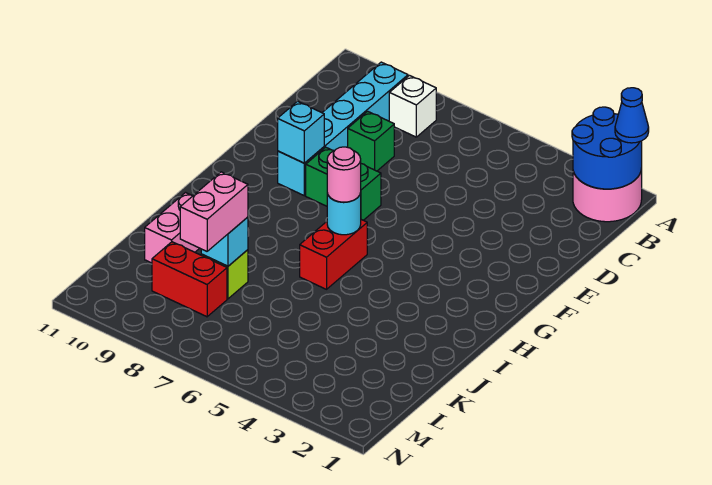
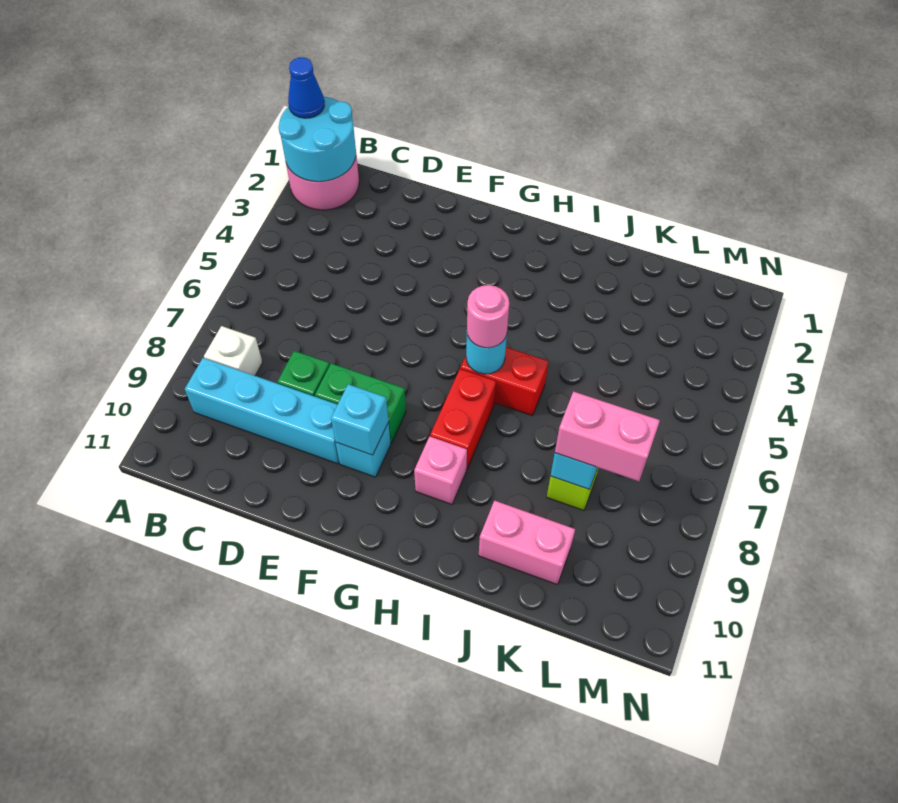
blue round brick A1:B2 level 2 -> cyan round brick A1:B2 level 2
green brick F7:F8 level 1 -> green brick E8:F8 level 1
none -> pink brick H9 level 1
red brick L8:L9 level 1 -> red brick H7:H8 level 1

